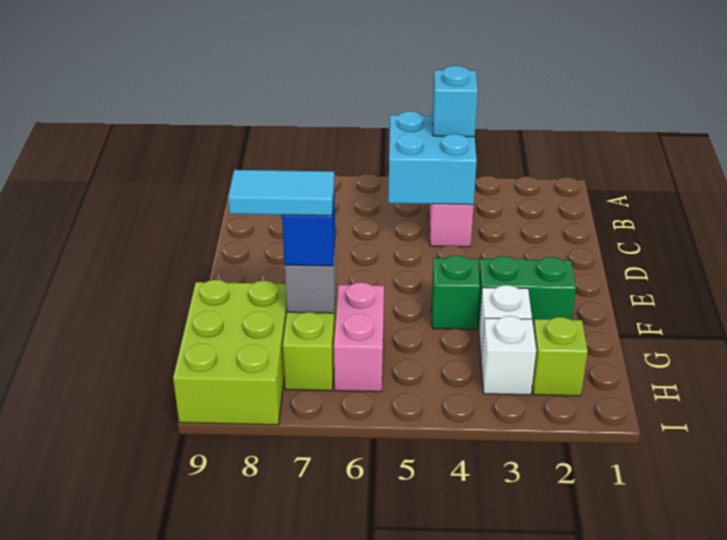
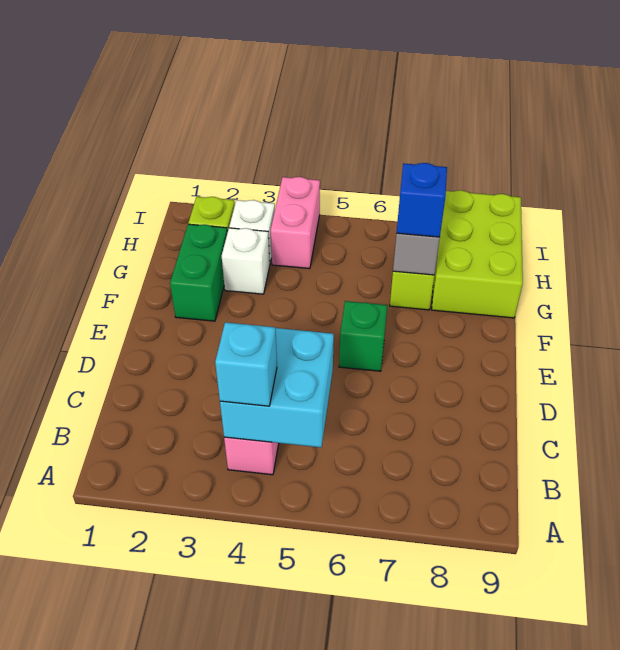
green brick F2:F3 level 1 -> green brick F2:G2 level 1
green brick F4 level 1 -> green brick E6 level 1
pink brick G6:H6 level 1 -> pink brick H4:I4 level 1
cyan tile G7:G8 level 4 -> none

